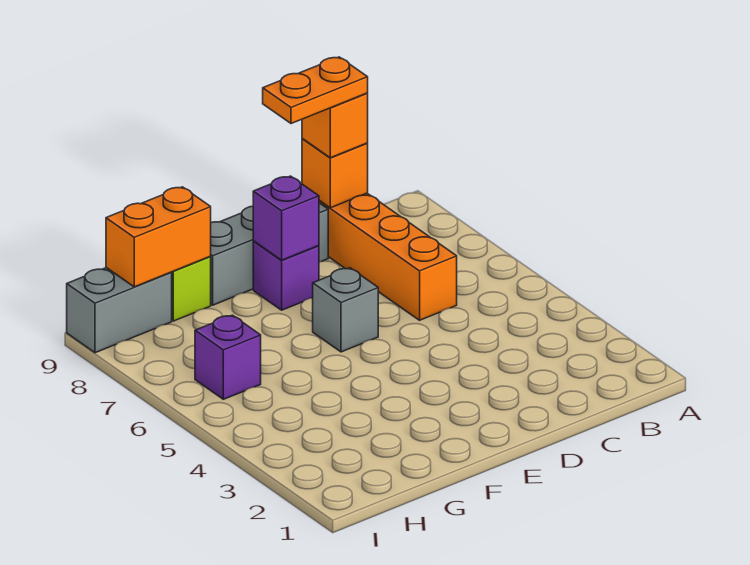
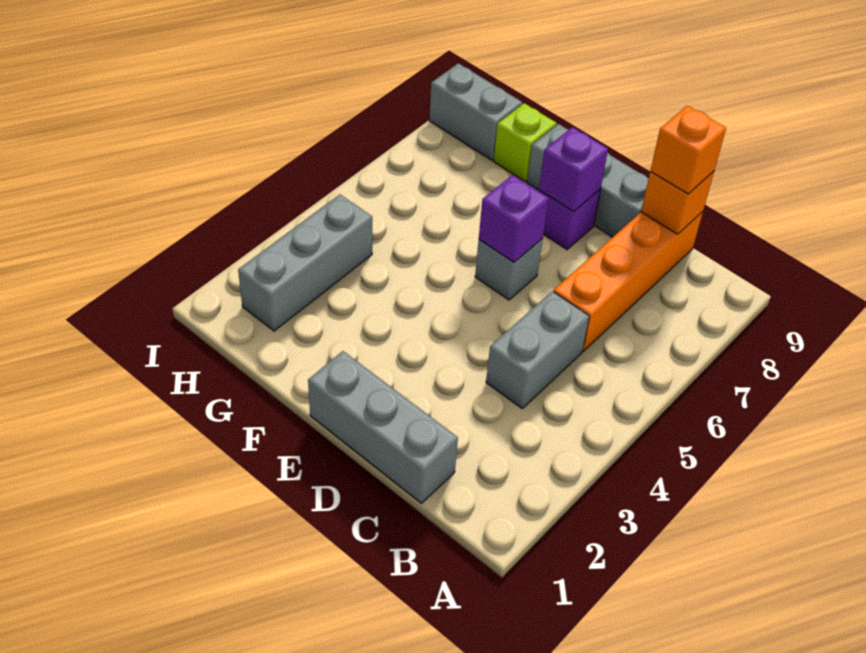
none -> grey brick C1:E1 level 1
none -> grey brick C4:C5 level 1
orange plate C9:D9 level 4 -> none
orange brick G9:H9 level 2 -> none
none -> grey brick H2:H4 level 1
purple brick H6 level 1 -> purple brick E6 level 2

